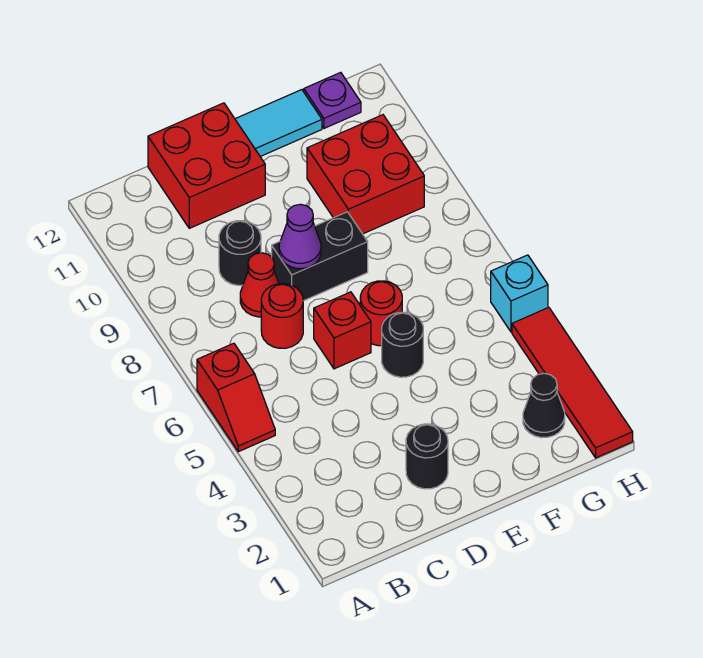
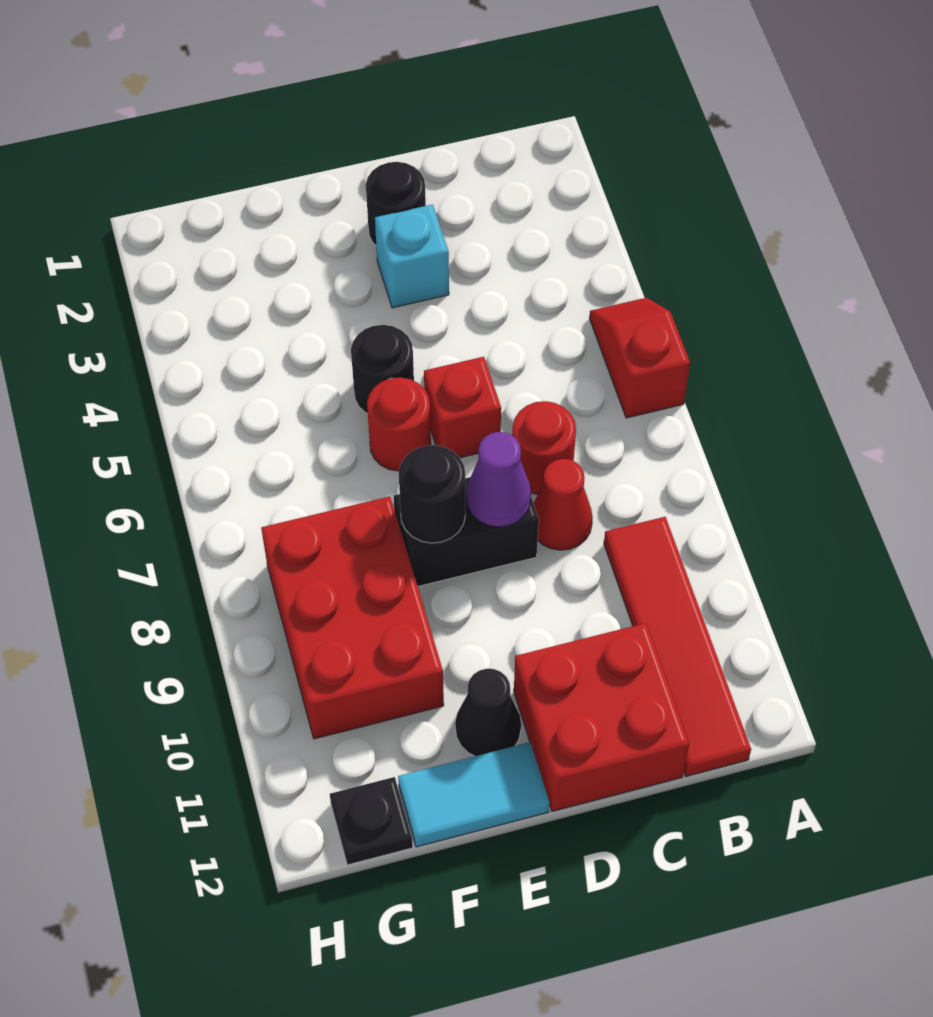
black round brick C9 level 1 -> black round brick E8 level 2
red brick F9:G10 level 1 -> red brick F8:G10 level 1
black cone G2 level 1 -> black cone E11 level 1
purple plate G12 level 1 -> black plate G12 level 1
red tile H1:H4 level 1 -> red tile B9:B12 level 1
cyan brick H5 level 1 -> cyan brick D3 level 1

